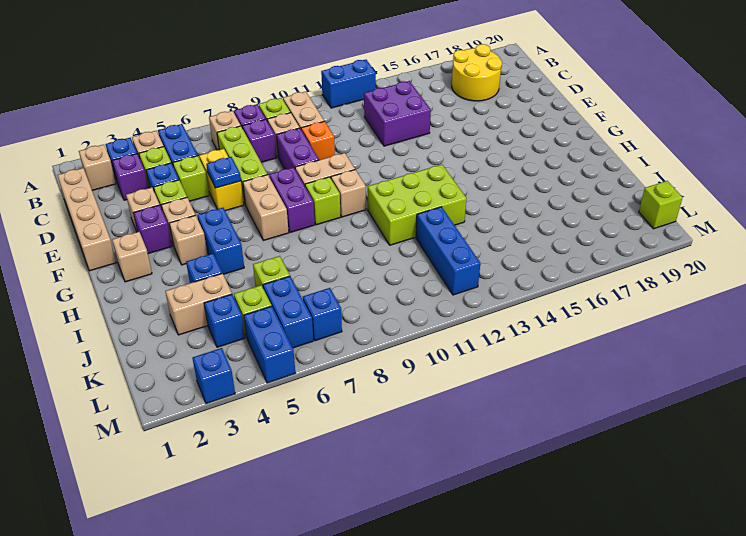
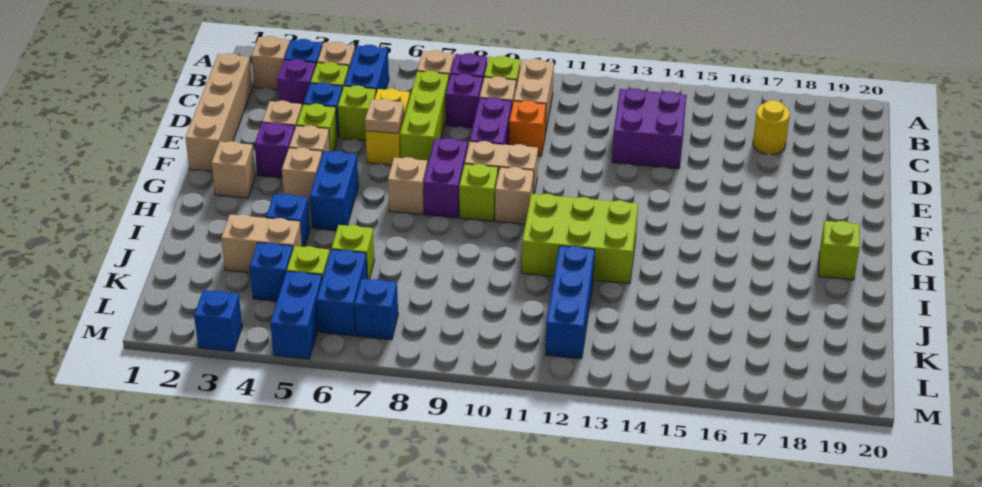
blue brick A12:A13 level 1 -> none
yellow round brick B17:C18 level 1 -> yellow round brick C17 level 1
blue plate E6 level 2 -> tan plate E6 level 2
tan brick F7:G7 level 1 -> tan brick G7 level 1
lime brick L20 level 1 -> lime brick H19 level 1

